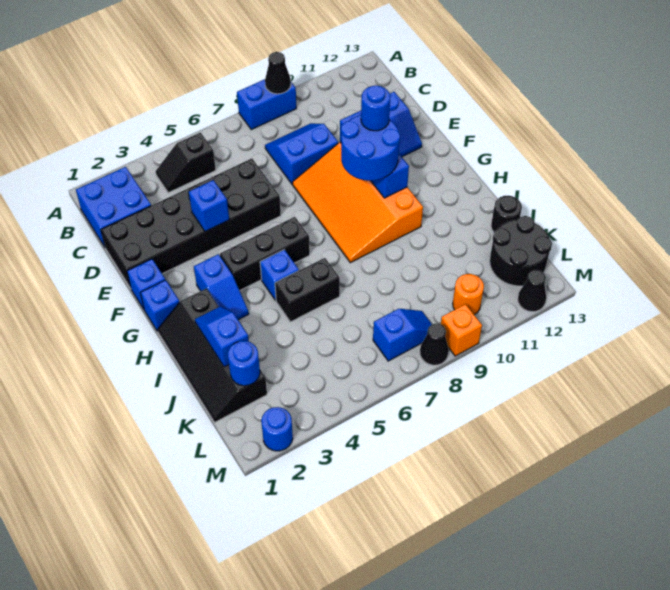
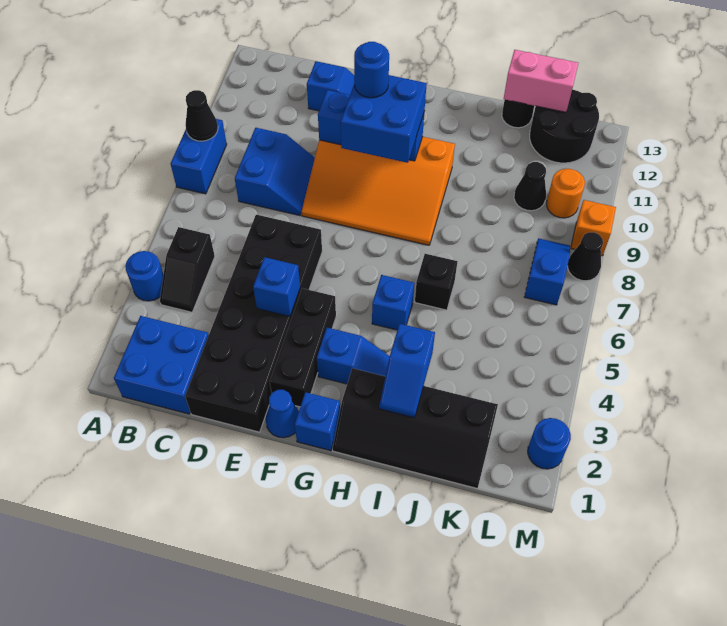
blue slope C8:D9 level 1 top D -> blue slope C8:D9 level 1 top C
blue brick F1 level 1 -> blue cone F1 level 1
blue round brick F9:G10 level 3 -> blue brick F9:G10 level 3
black brick G4:G6 level 1 -> black brick F2:F4 level 1
blue slope I2:J2 level 2 top J -> blue slope I2:I3 level 2 top 3
black brick I5:I6 level 1 -> black brick I6 level 1
none -> pink brick J13:K13 level 2
blue round brick K2 level 2 -> blue round brick A4 level 1
black cone M12 level 1 -> black cone K10 level 1

